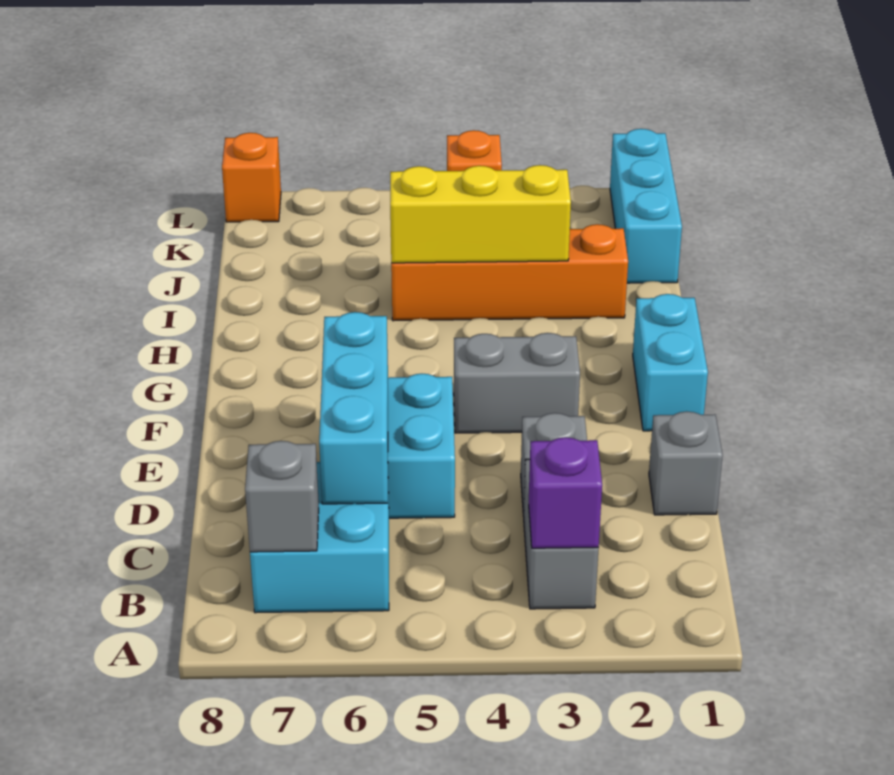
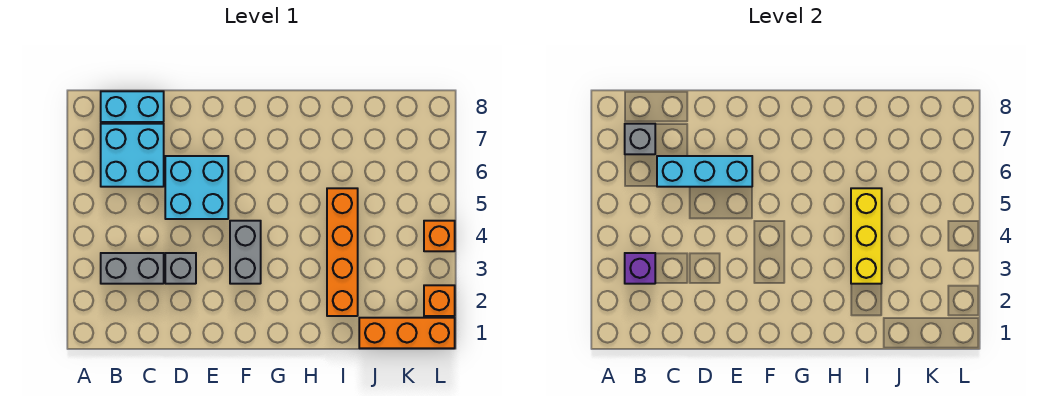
grey brick D1 level 1 -> none
cyan brick F1:G1 level 1 -> cyan brick B8:C8 level 1
cyan brick J1:L1 level 1 -> orange brick J1:L1 level 1
orange brick L8 level 1 -> orange brick L2 level 1

